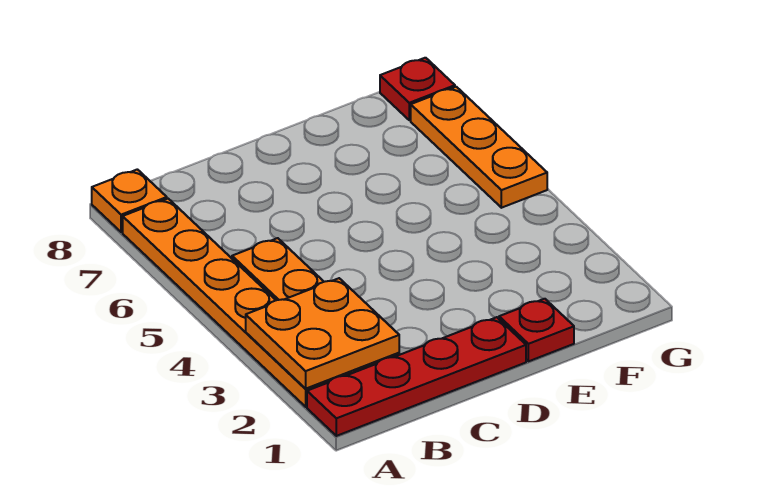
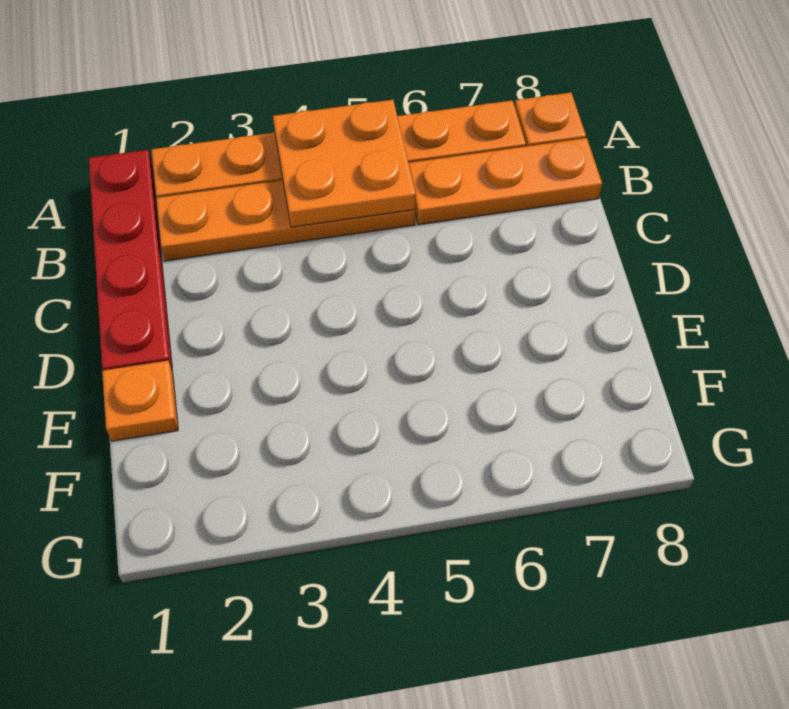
orange plate A2:B3 level 2 -> orange plate A4:B5 level 2
red plate E1 level 1 -> orange plate E1 level 1
orange plate G5:G7 level 1 -> orange plate B6:B8 level 1
red plate G8 level 1 -> none

